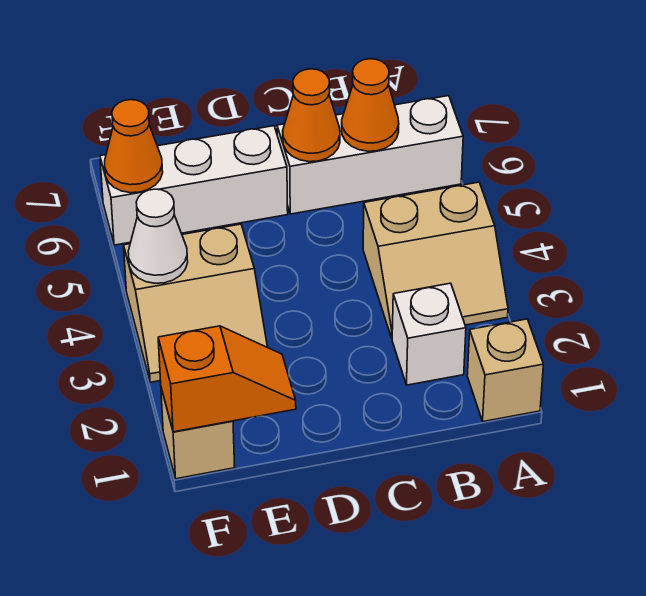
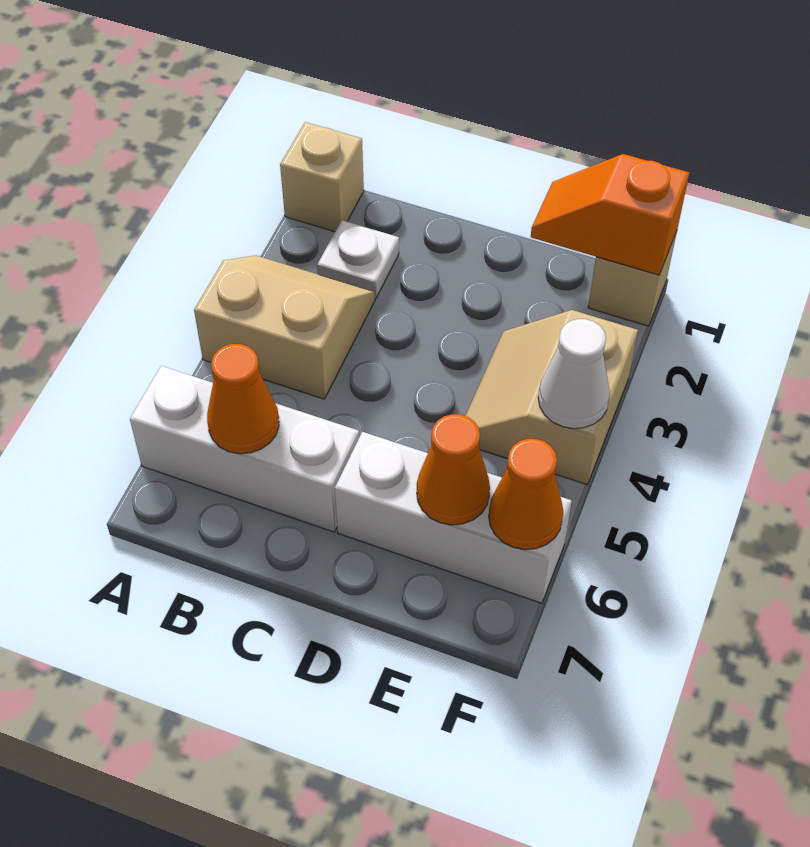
white brick B2 level 1 -> white plate B2 level 1
orange cone C6 level 2 -> orange cone E6 level 2
tan slope E3:F4 level 1 top 4 -> tan slope E3:F4 level 1 top F

